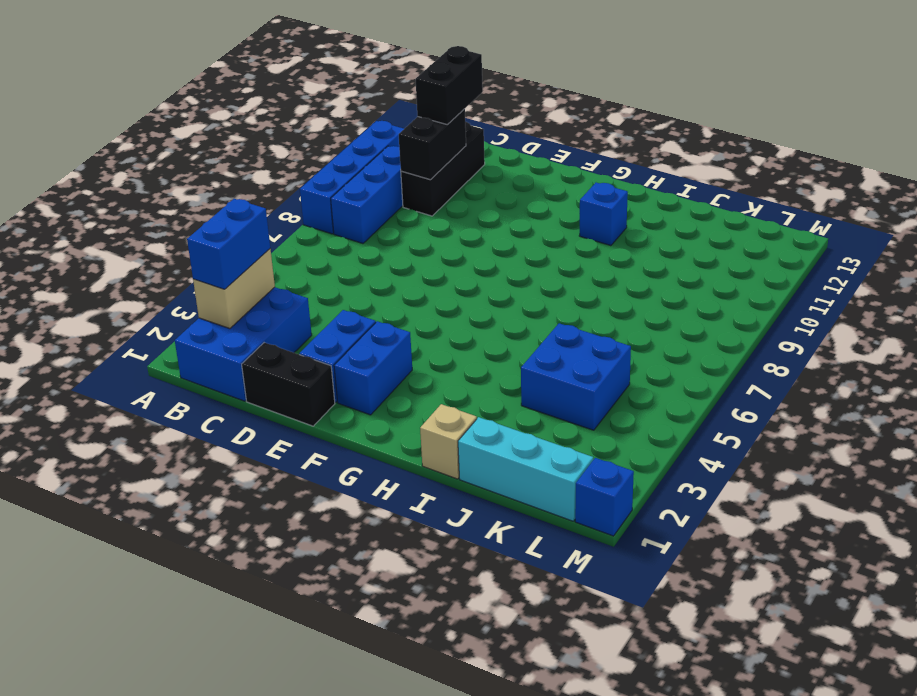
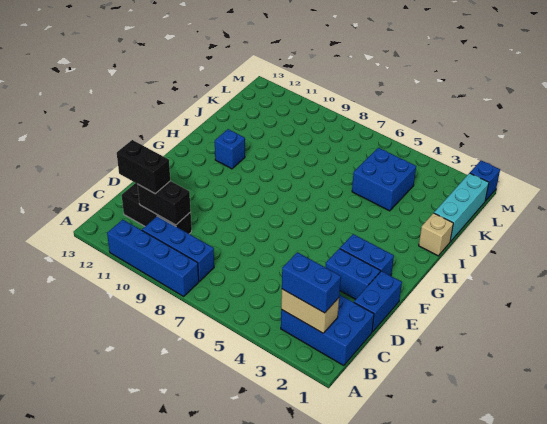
black brick D1:E1 level 1 -> blue brick D1:E1 level 1

